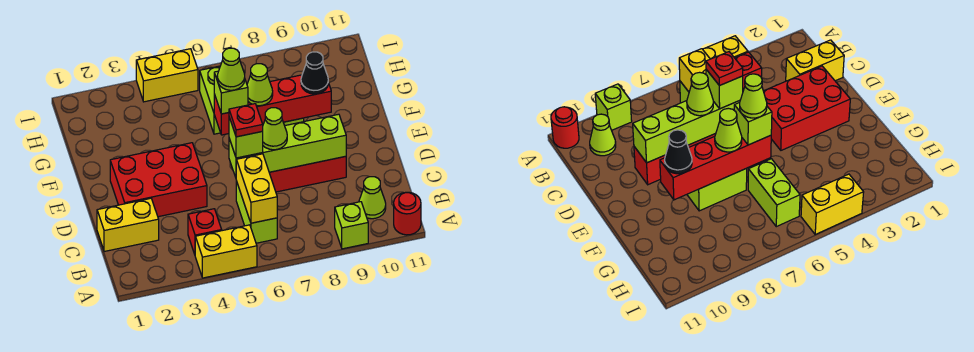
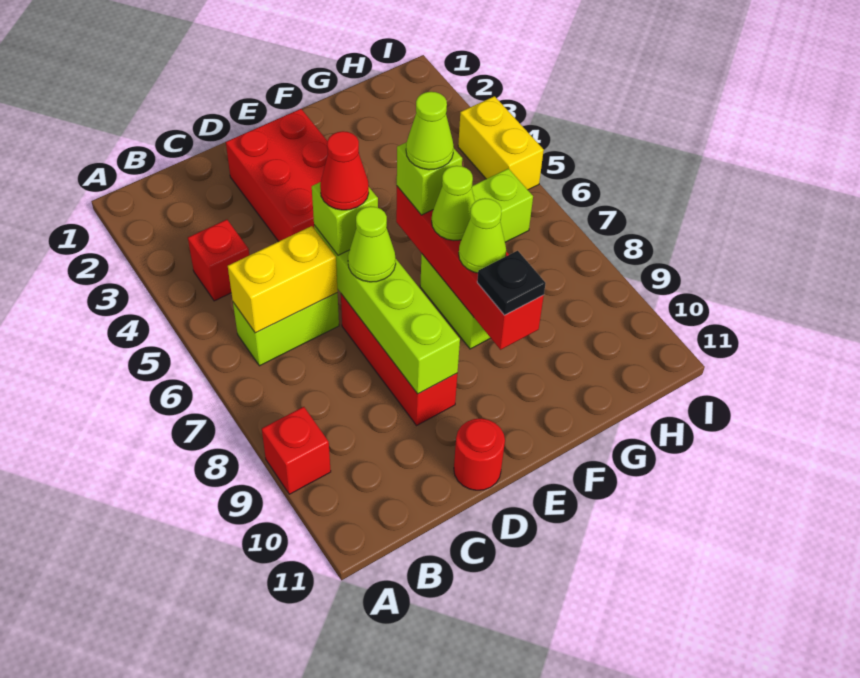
yellow brick A4:A5 level 1 -> none
lime brick A9 level 1 -> red brick A9 level 1
red round brick A11 level 1 -> red round brick D11 level 1
lime cone B10 level 1 -> lime cone F8 level 3
yellow brick C1:C2 level 1 -> none
red plate D6 level 4 -> red cone D6 level 4
black cone F9 level 3 -> black plate F9 level 3

